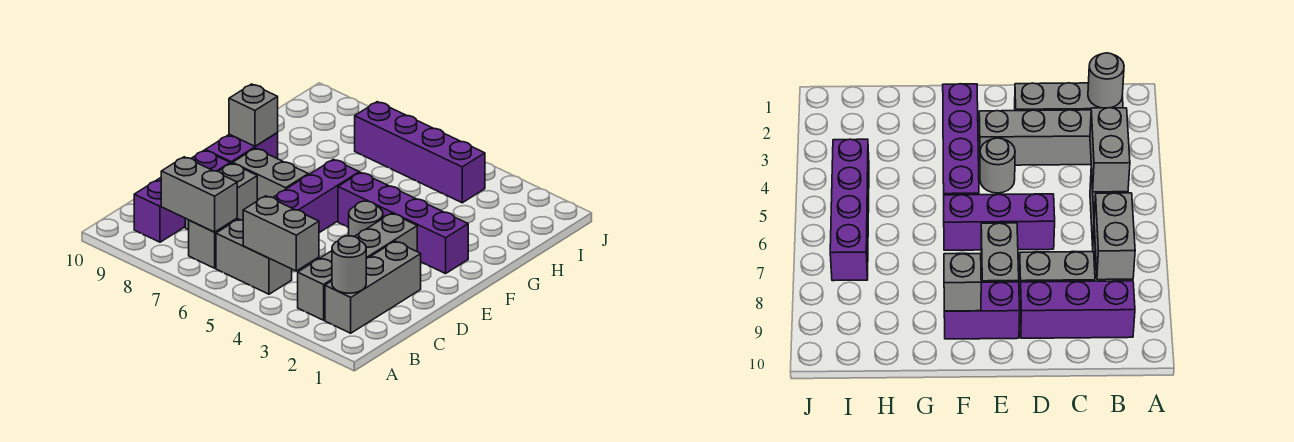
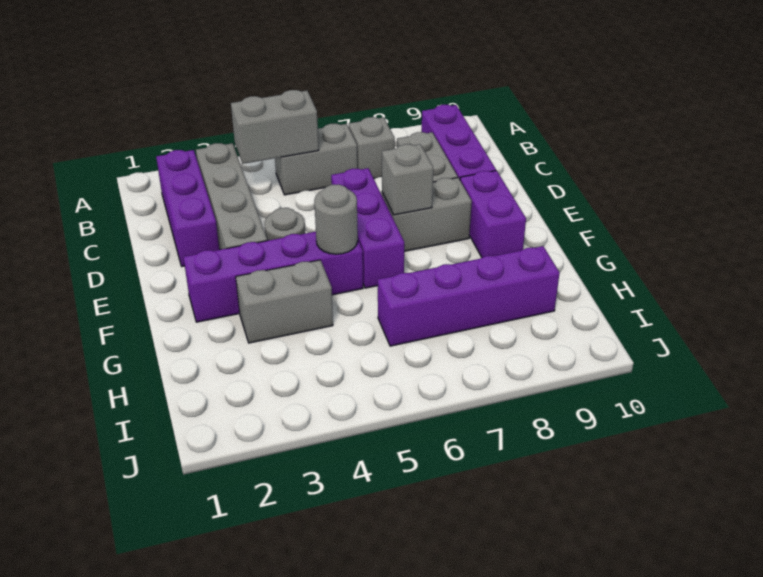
grey brick B2:D2 level 1 -> purple brick B2:D2 level 1
grey round brick B2 level 2 -> grey round brick F5 level 2
grey brick B7:B8 level 2 -> grey brick G3:G4 level 1
grey brick F9 level 2 -> grey brick E7 level 2
purple brick I4:I7 level 1 -> purple brick H6:H9 level 1

